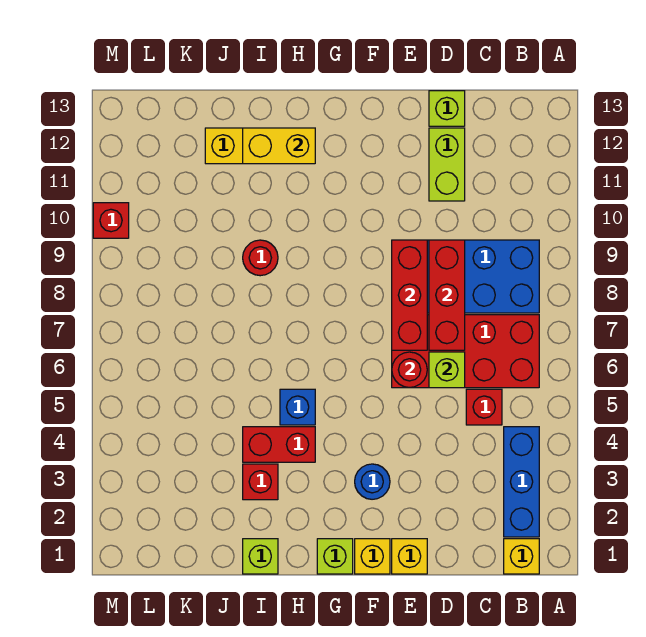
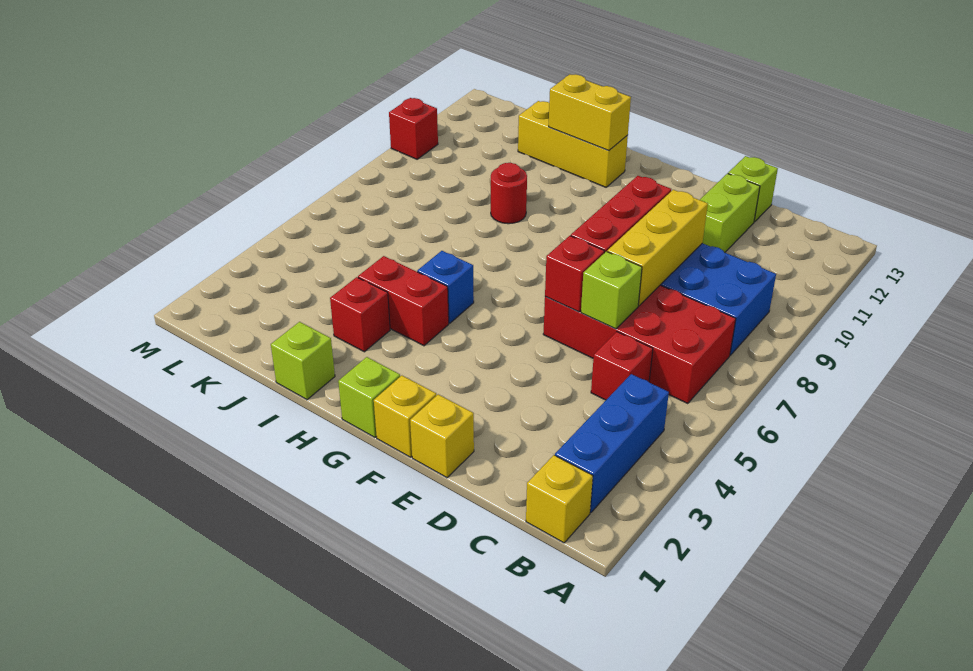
red brick D7:D9 level 2 -> yellow brick D7:D9 level 2
red round brick E6 level 2 -> red brick E6 level 2
blue round brick F3 level 1 -> none

